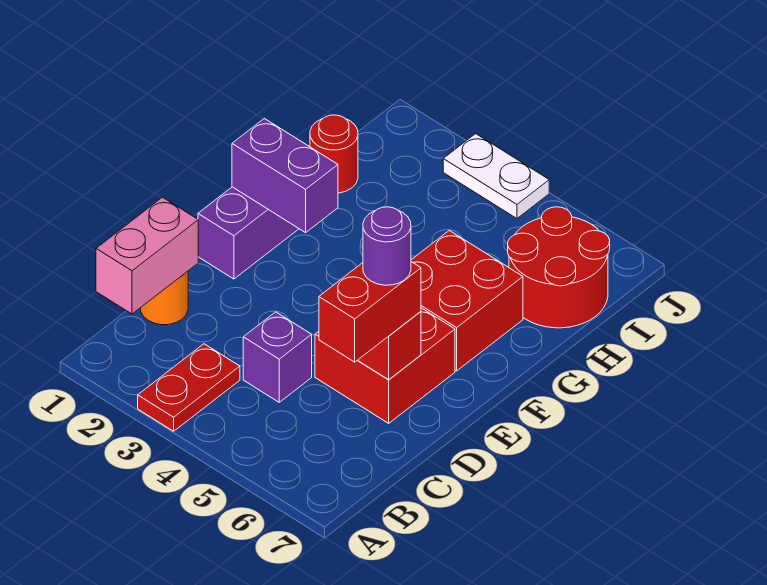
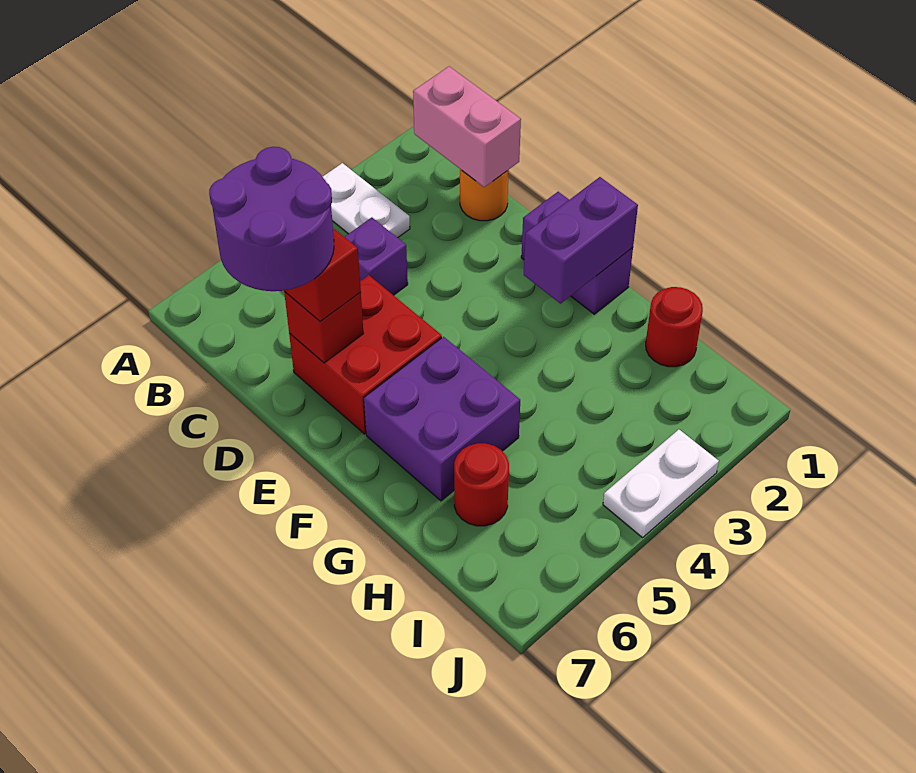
red plate A3:B3 level 1 -> white plate A3:B3 level 1
purple round brick D6 level 4 -> purple round brick C6:D7 level 4
red brick F5:G6 level 1 -> purple brick F5:G6 level 1
red round brick H6:I7 level 1 -> red round brick H6 level 1

